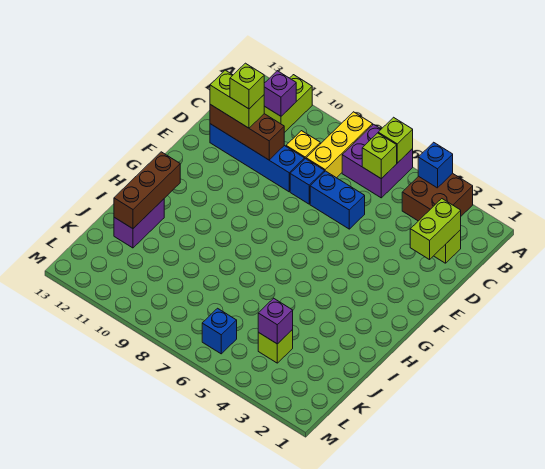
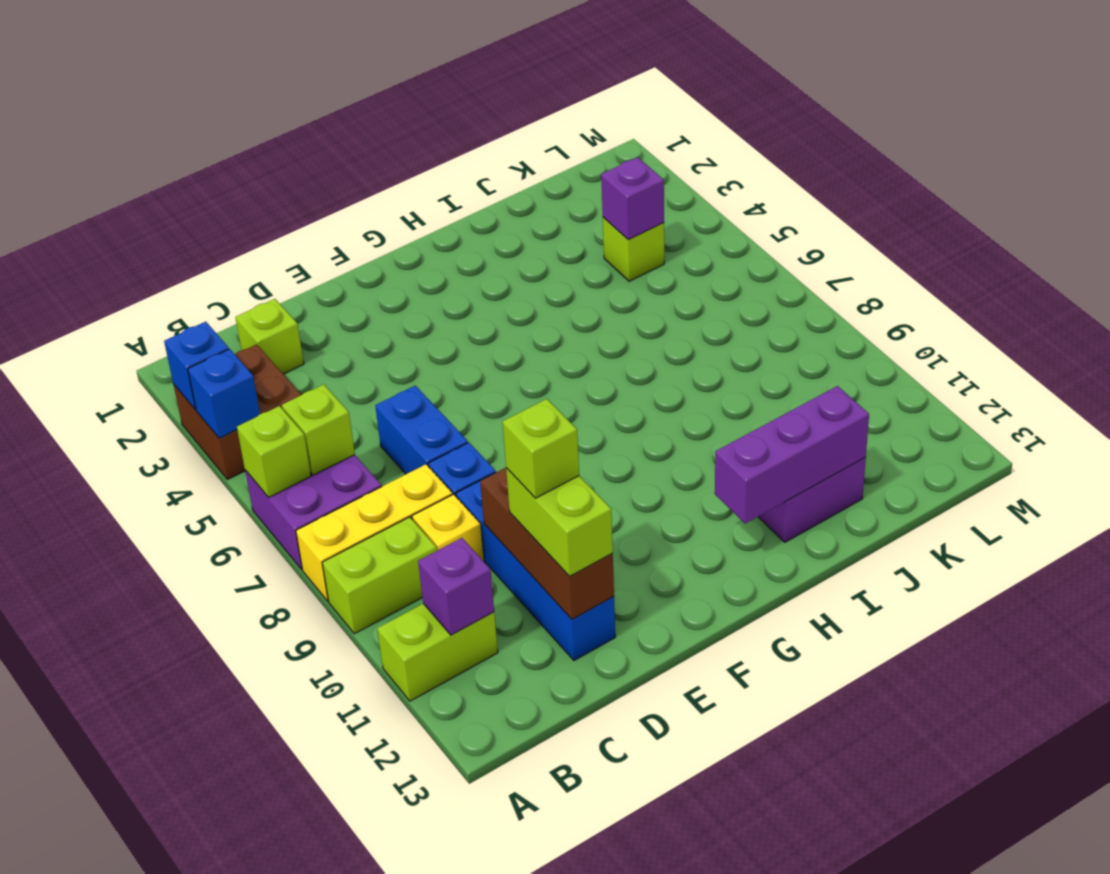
lime brick C2:D2 level 2 -> lime brick A9:B9 level 1
brown brick H12:J12 level 2 -> purple brick H12:J12 level 2
blue brick L6 level 1 -> blue brick A3 level 2

